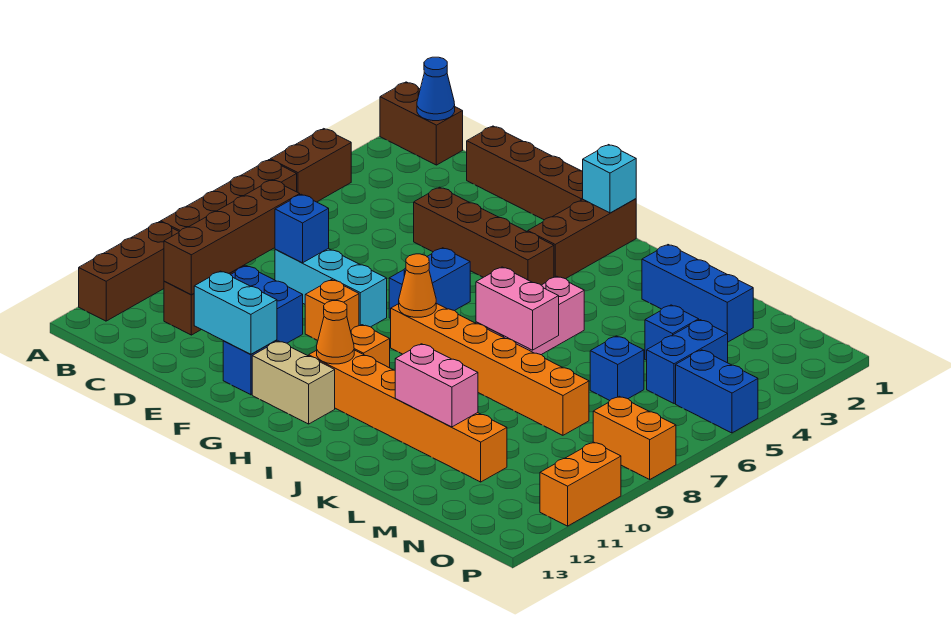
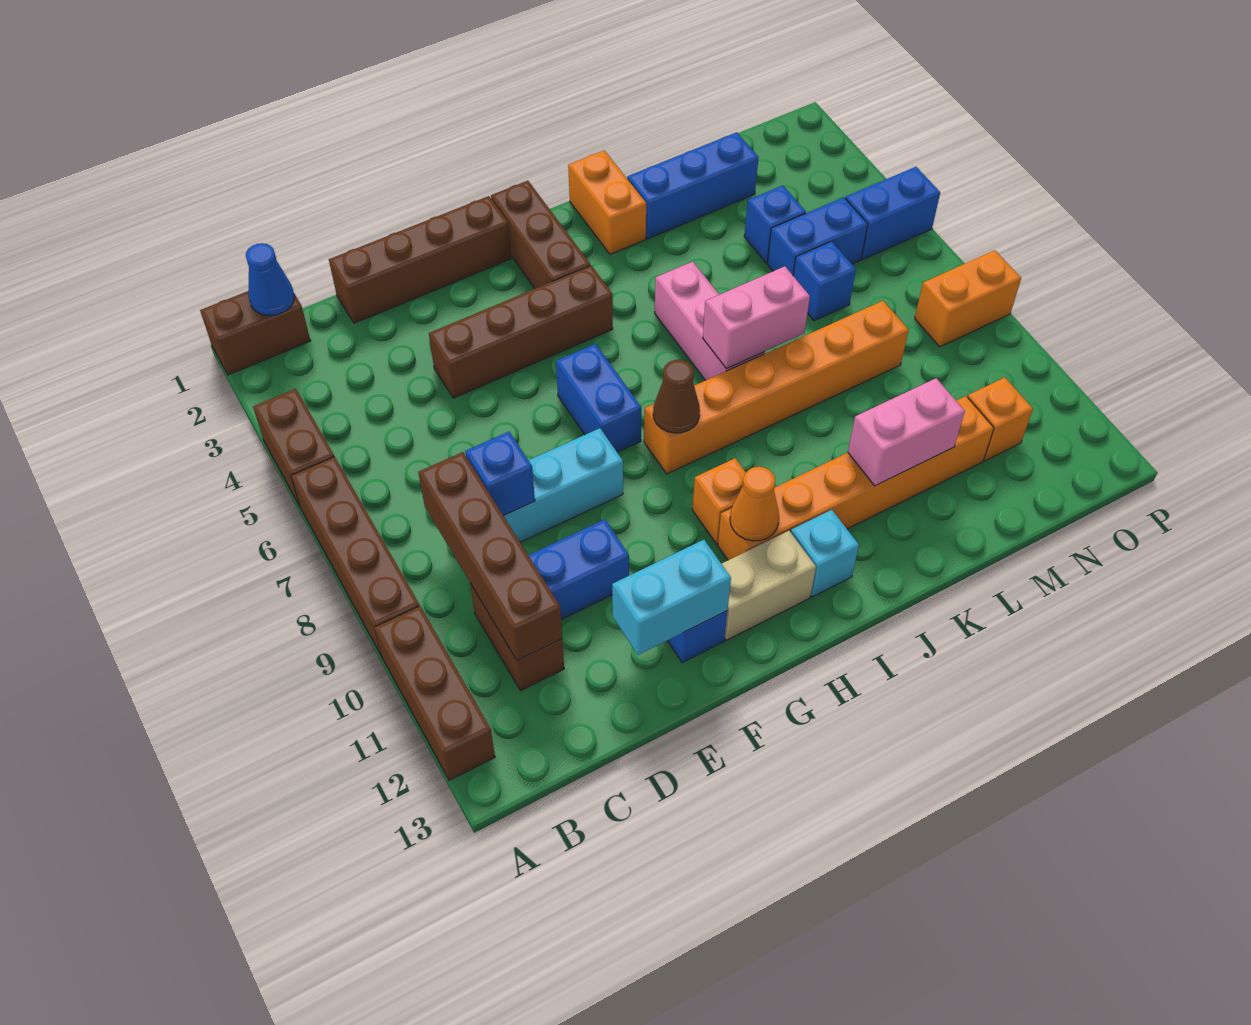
orange brick F9 level 1 -> orange brick N11 level 1
cyan brick H1 level 2 -> cyan brick I12 level 1
orange cone H8 level 2 -> brown cone H8 level 2
blue brick N4:N5 level 1 -> blue brick M5:N5 level 1
orange brick P10:P11 level 1 -> orange brick J1:J2 level 1

